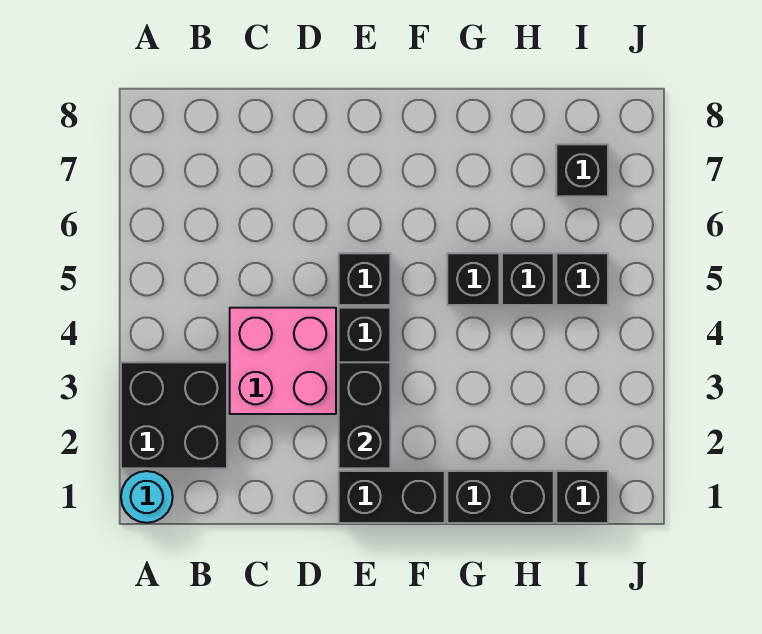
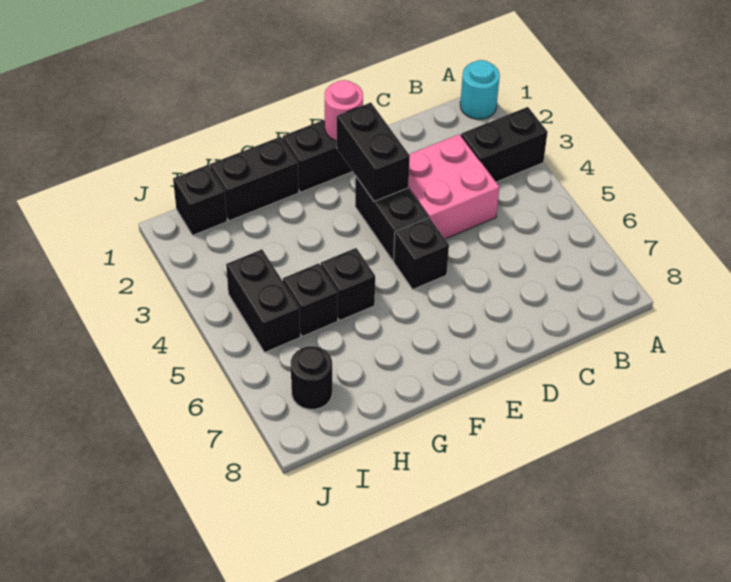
black brick A2:B3 level 1 -> black brick A3:B3 level 1
none -> pink round brick E1 level 2
black brick I5 level 1 -> black brick I4:I5 level 1
black brick I7 level 1 -> black round brick I7 level 1

